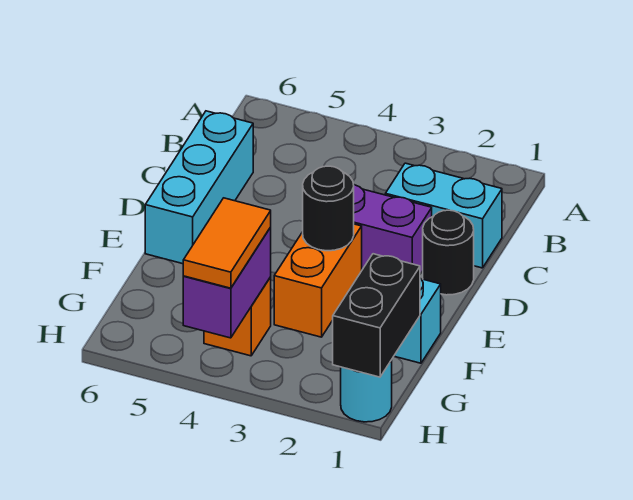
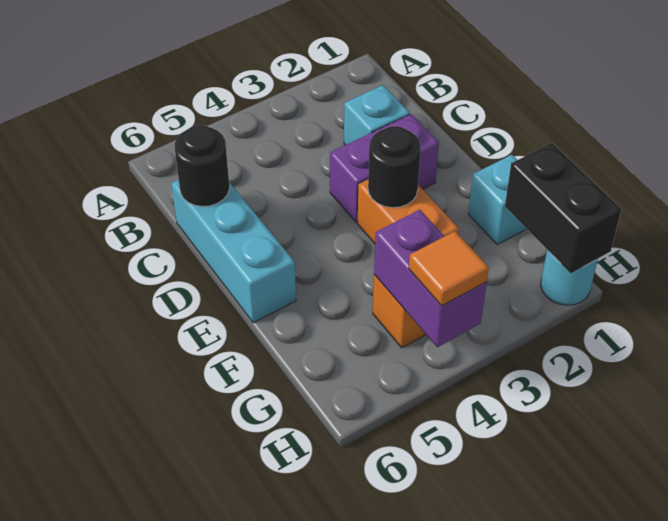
cyan brick C1:C2 level 1 -> cyan brick C2 level 1
black round brick D1 level 1 -> black round brick C6 level 2
orange tile G4:H4 level 3 -> orange tile H4 level 3

